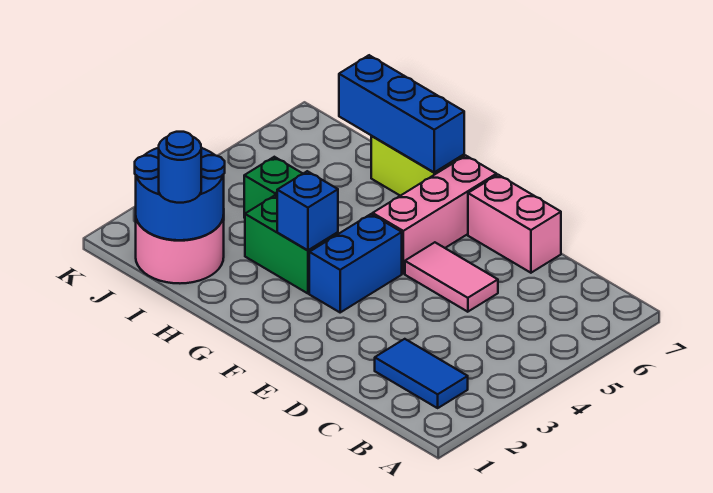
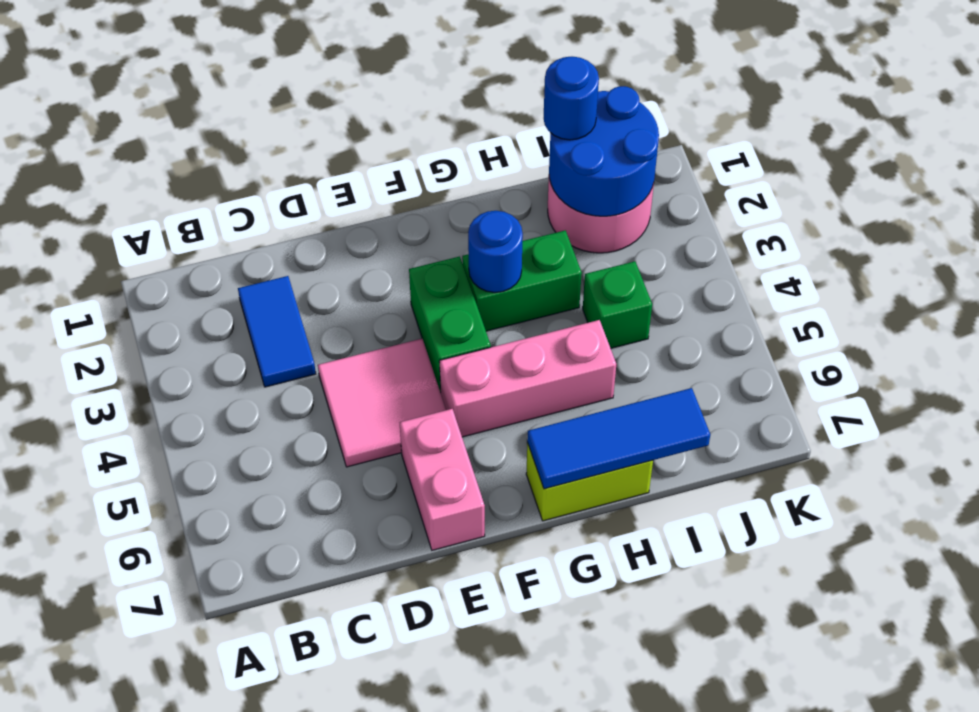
blue tile B2:C2 level 1 -> blue tile C2:C3 level 1
pink tile D5:E5 level 1 -> pink tile D4:E5 level 1
pink brick D7:E7 level 1 -> pink brick E6:E7 level 1
blue brick F3:F4 level 1 -> green brick F3:F4 level 1
pink brick F5:F7 level 1 -> pink brick F5:H5 level 1
blue brick G3 level 2 -> blue round brick G3 level 2
blue brick G7:I7 level 2 -> blue tile G7:I7 level 2

